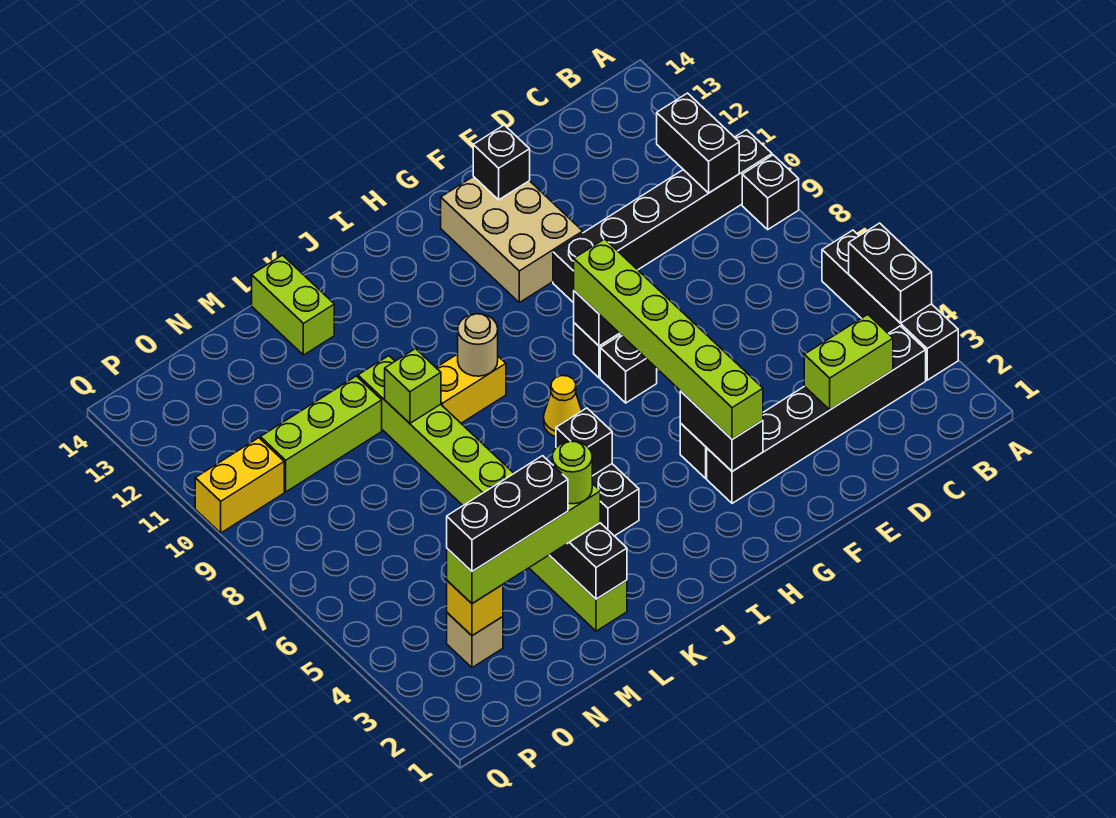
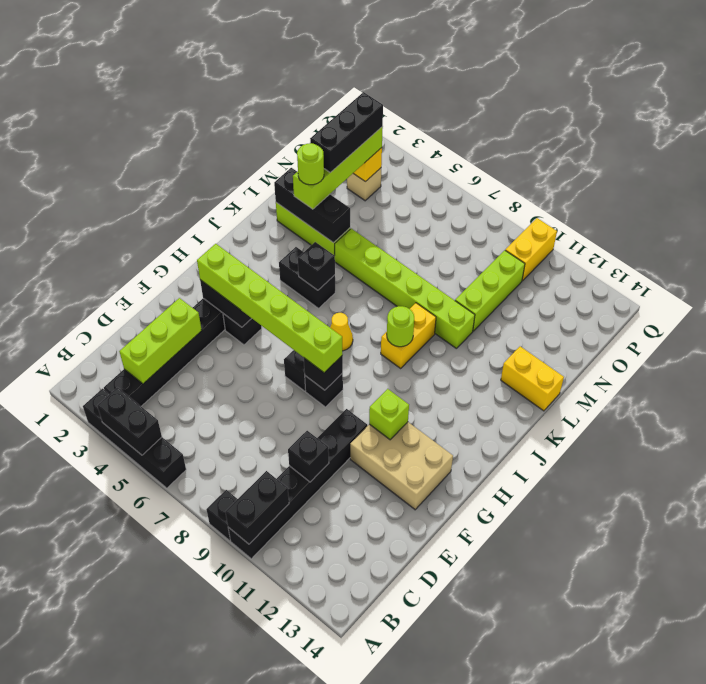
black brick B10:B11 level 2 -> black brick A10:B10 level 2
lime brick C3:D3 level 2 -> lime brick C3:E3 level 2
black brick F13 level 2 -> black brick D10 level 2
tan round brick J9 level 2 -> lime round brick J9 level 2
lime brick L9 level 2 -> lime brick G11 level 2
lime brick L13:L14 level 1 -> yellow brick L13:L14 level 1

